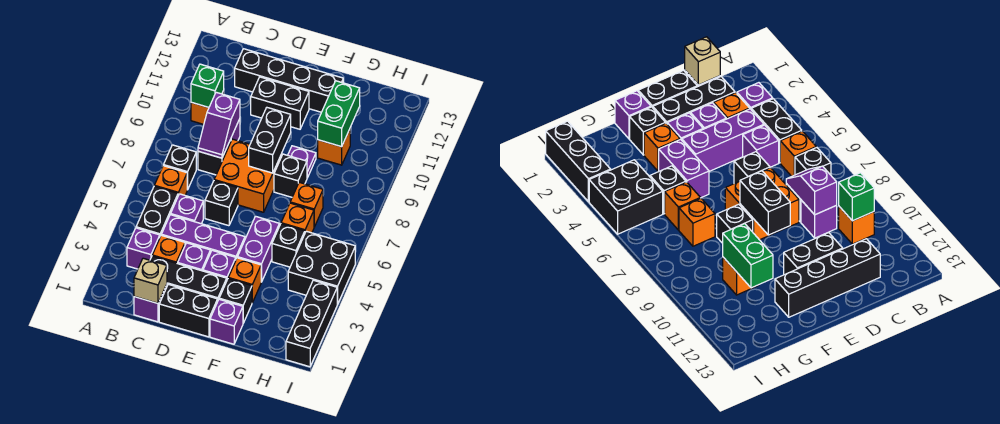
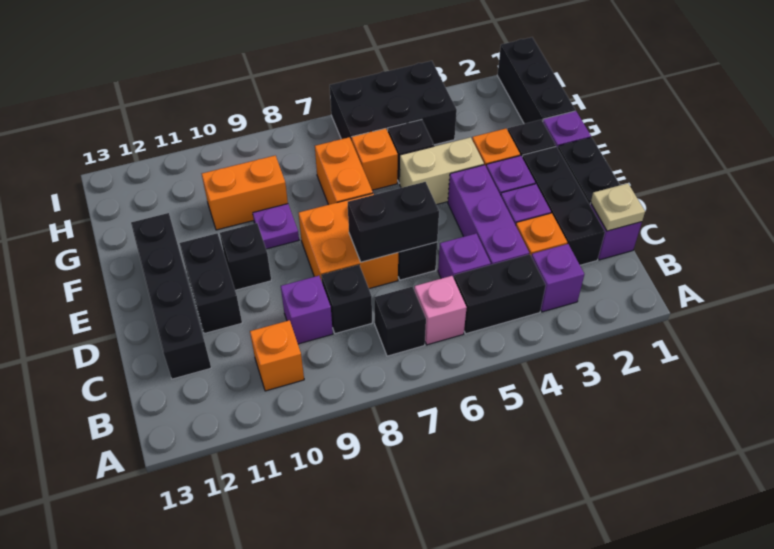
orange brick B6 level 1 -> pink brick B6 level 1
green brick B10 level 2 -> none
tan brick C1 level 2 -> tan plate C1 level 2
purple slope C8:C9 level 2 top 9 -> none
black brick E8:E9 level 2 -> black brick D6:D7 level 2
purple brick F4:F5 level 1 -> tan brick F4:F5 level 1
black brick F8 level 1 -> black brick E10 level 1
orange brick G7 level 1 -> orange brick F7:G7 level 1
orange brick G10 level 1 -> orange brick G9:G10 level 1
green brick G10:G11 level 2 -> none
black brick H4:I5 level 1 -> black brick H4:I6 level 1
black brick I1:I3 level 1 -> black brick G1:I1 level 1

